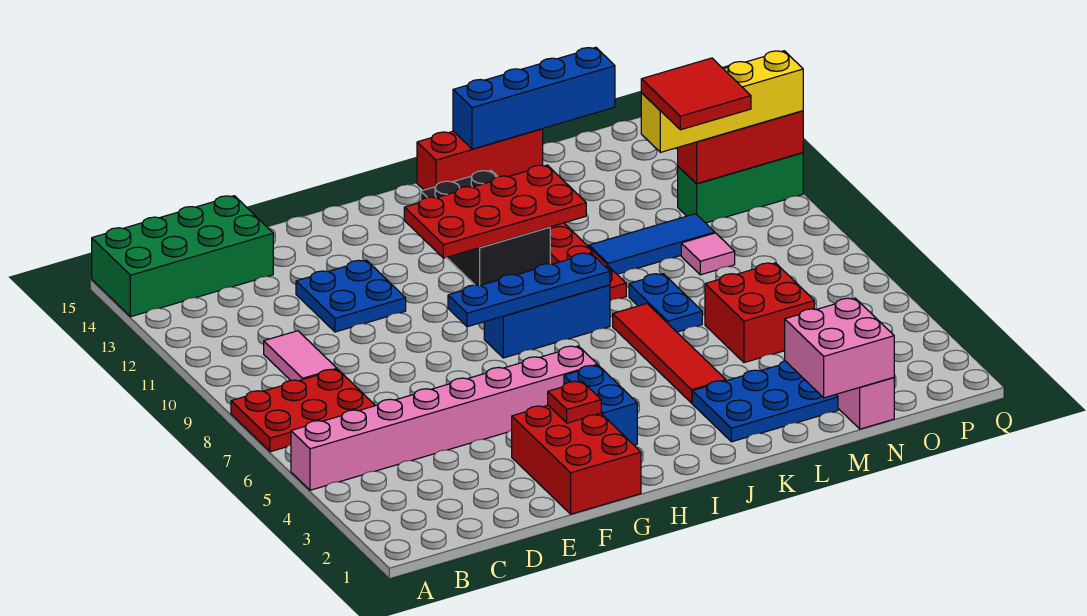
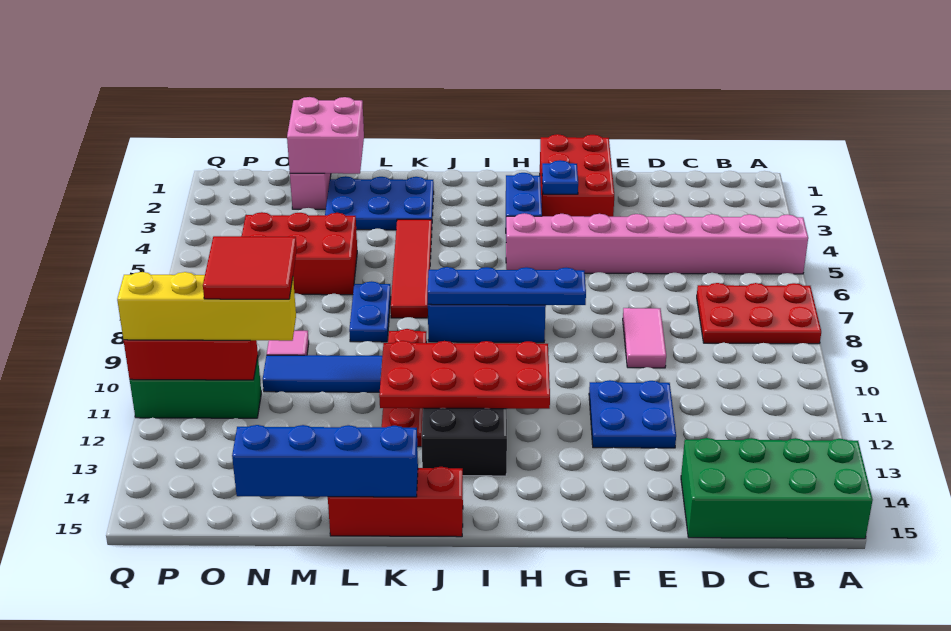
pink tile C9:C10 level 1 -> pink tile E8:E9 level 1
red plate G3 level 2 -> blue plate G3 level 2
red brick M5:N6 level 1 -> red brick M5:O6 level 1

